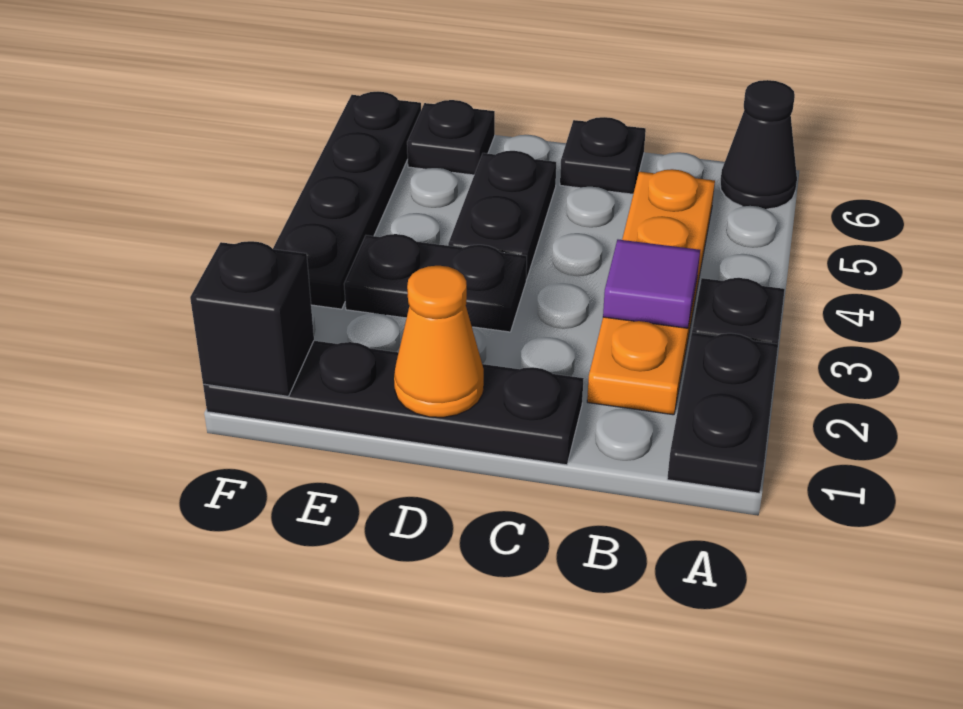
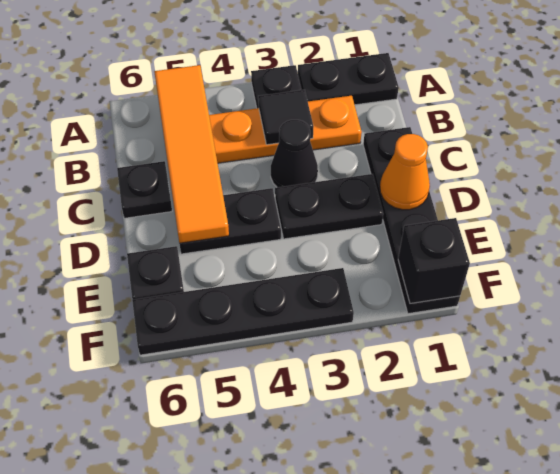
none -> orange tile A5:D5 level 2
black cone A6 level 1 -> black cone C3 level 1
purple tile B3 level 2 -> black tile B3 level 2
black plate D3:E3 level 1 -> black plate D2:D3 level 1

